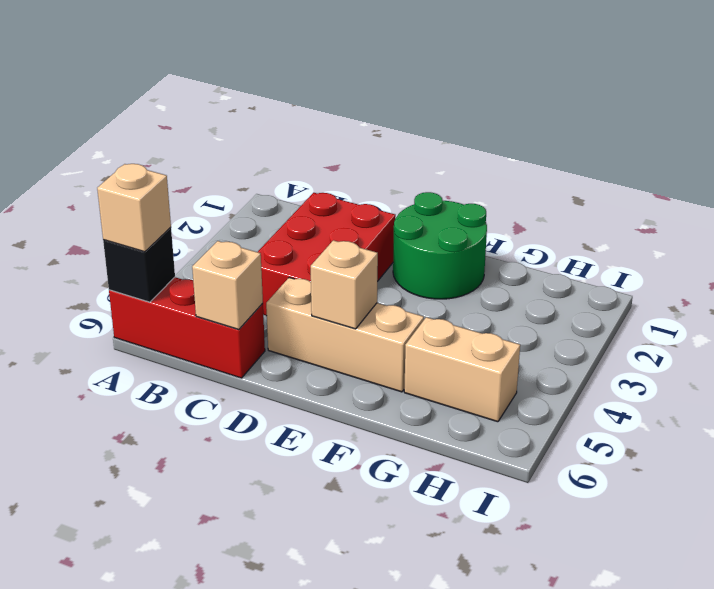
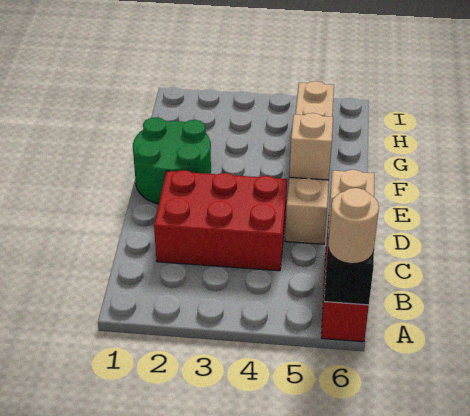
tan brick A6 level 3 -> tan round brick A6 level 3

